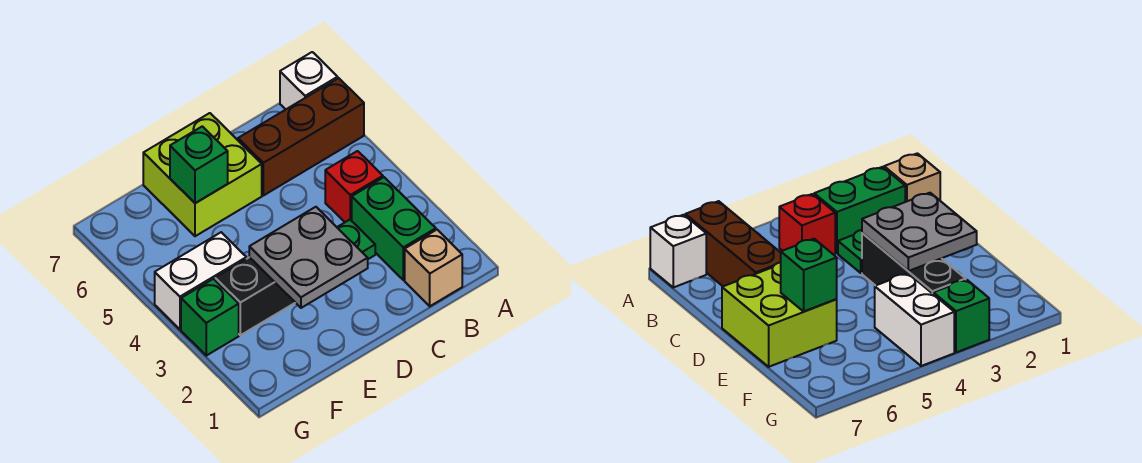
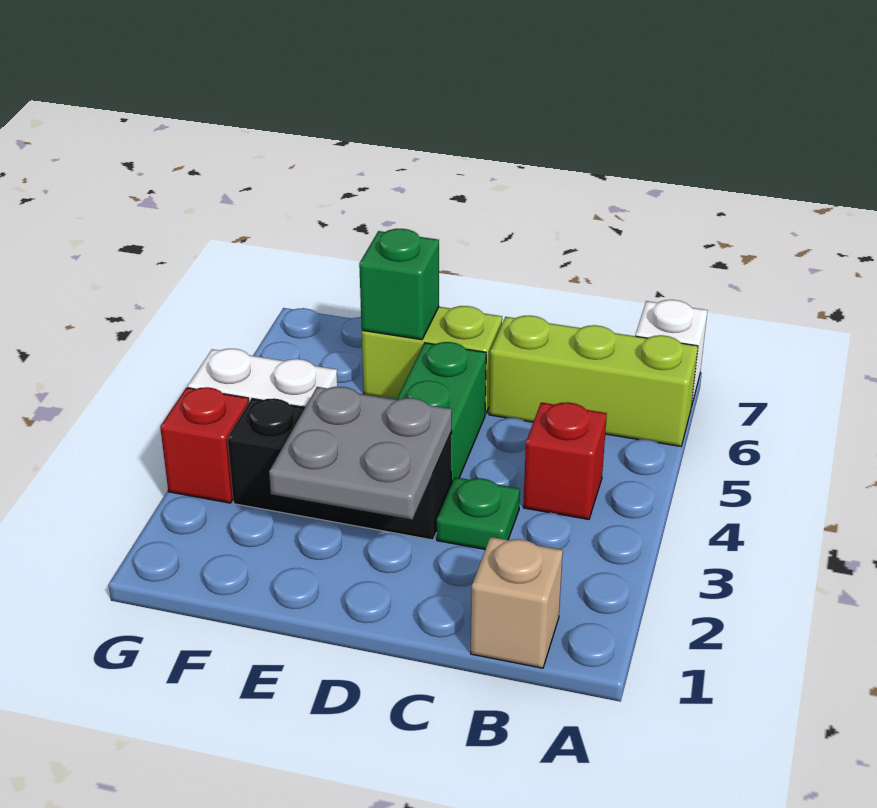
brown brick A6:C6 level 1 -> lime brick A6:C6 level 1
green brick B2:B3 level 1 -> green brick D4:D5 level 1
lime brick D6:E7 level 1 -> lime brick D6:E6 level 1
green brick G3 level 1 -> red brick G3 level 1

